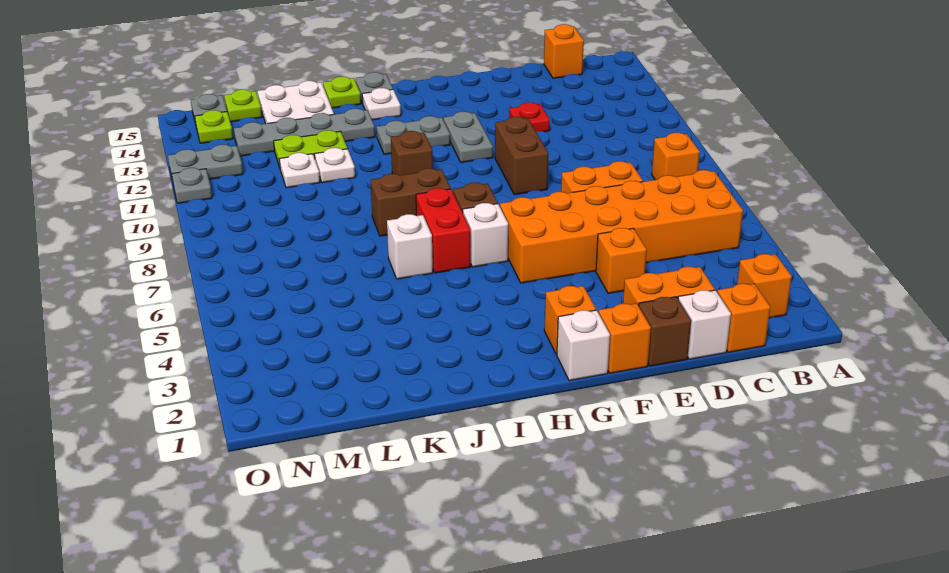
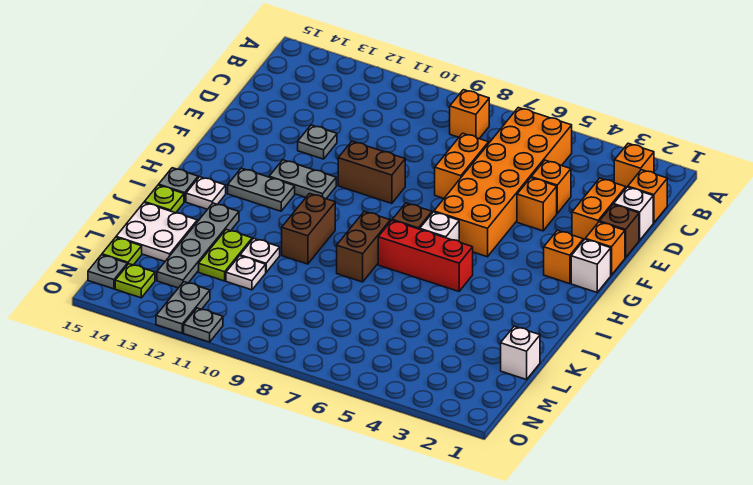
orange brick C15 level 1 -> orange brick D4 level 1
red plate E12 level 1 -> grey plate E12 level 1
grey plate H12:I12 level 1 -> grey plate H12:H13 level 1
red brick I6:I7 level 1 -> red brick I5:I7 level 1
brown brick I10 level 1 -> brown brick I10:J10 level 1
white brick J6 level 1 -> white brick L1 level 1

